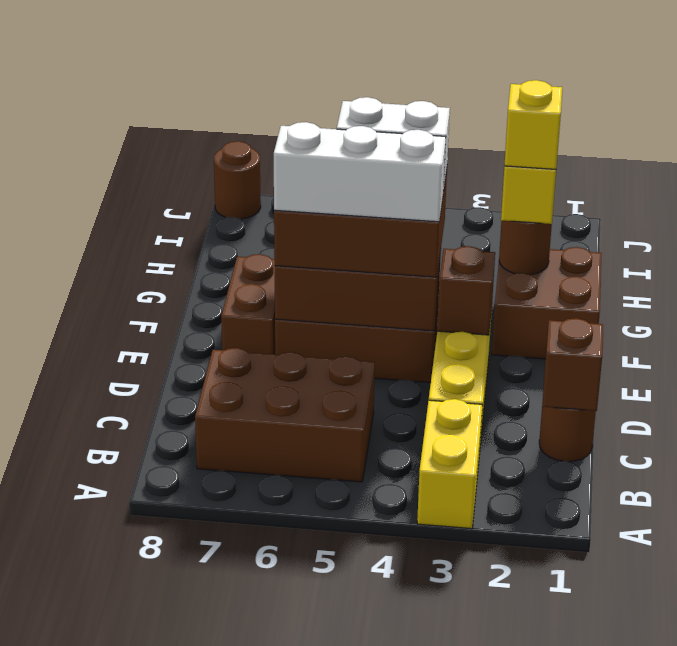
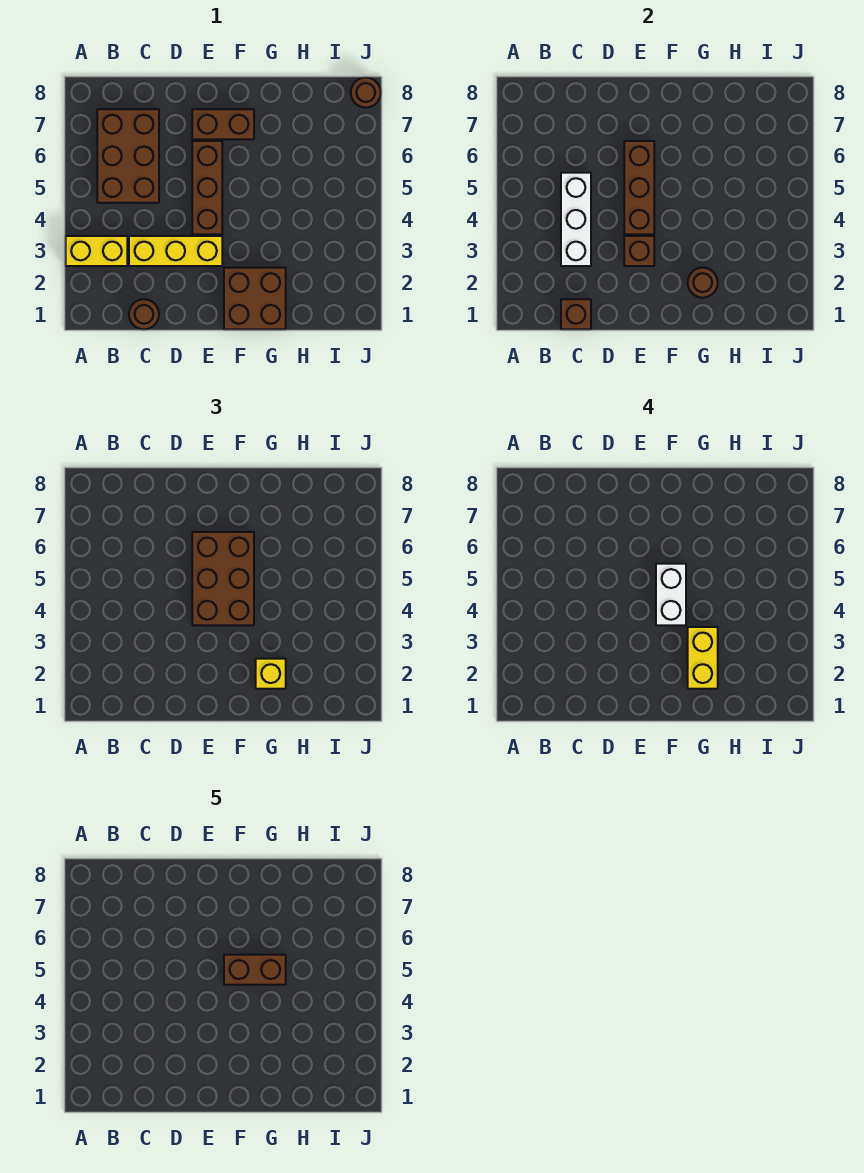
white brick E4:E6 level 4 -> white brick C3:C5 level 2
none -> brown brick F5:G5 level 5
yellow brick G2 level 4 -> yellow brick G2:G3 level 4

